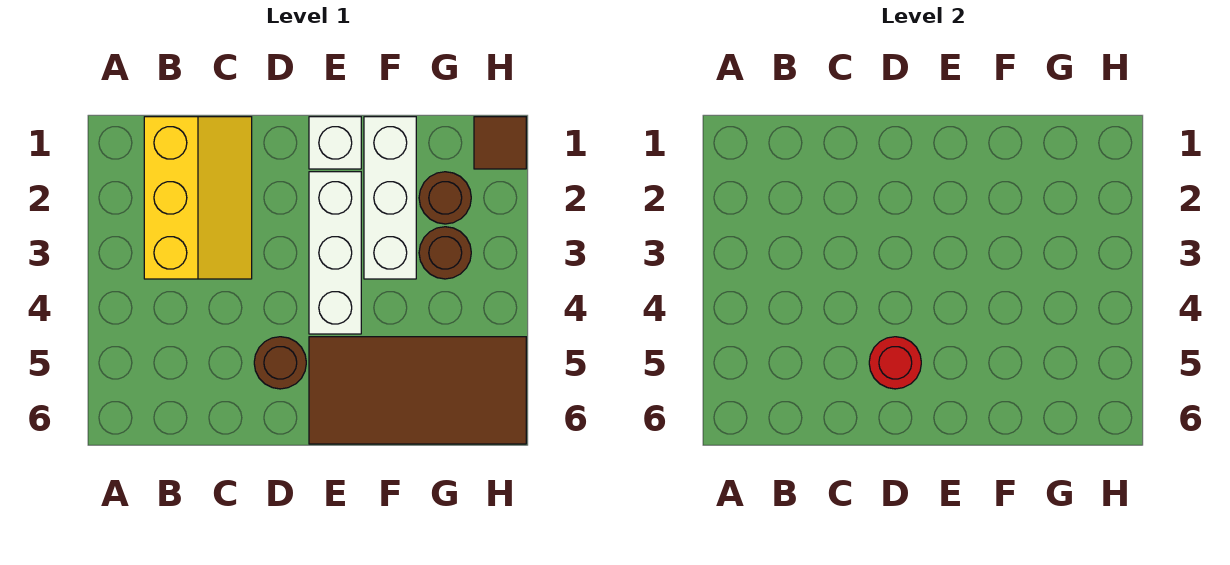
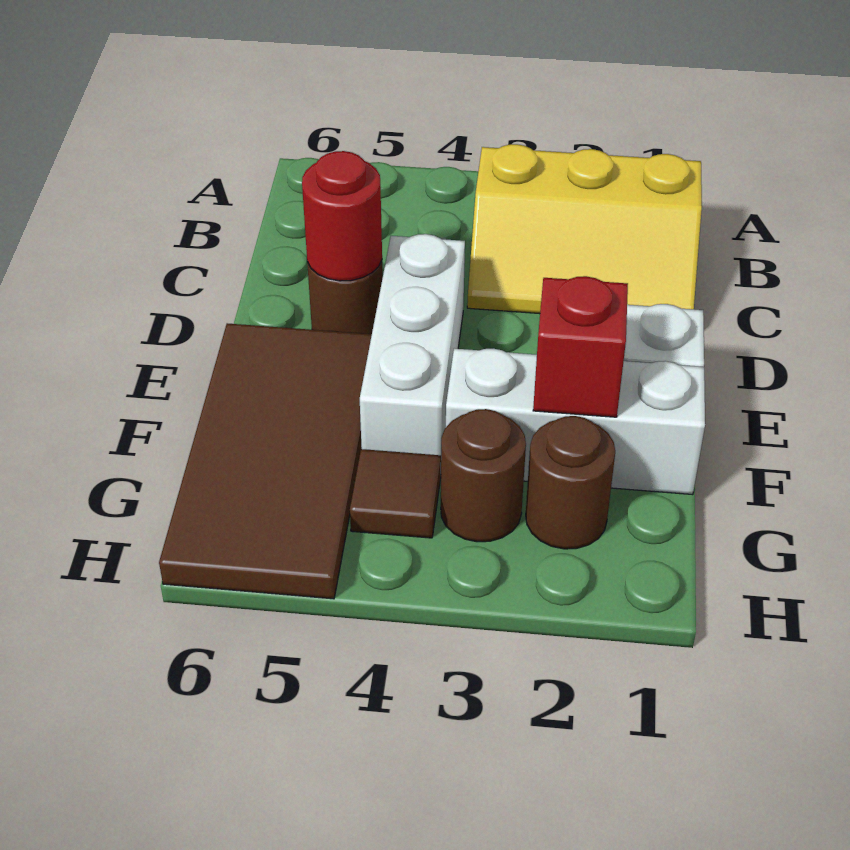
white brick E2:E4 level 1 -> white brick D4:F4 level 1
none -> red brick F2 level 2
brown tile H1 level 1 -> brown tile G4 level 1

